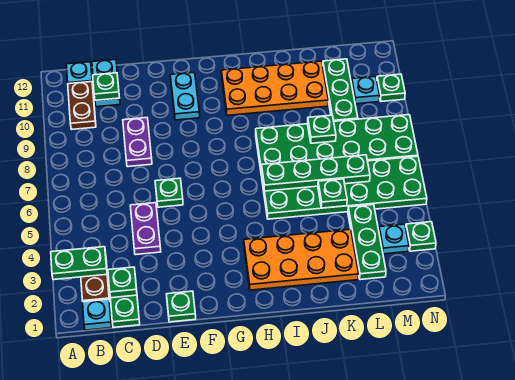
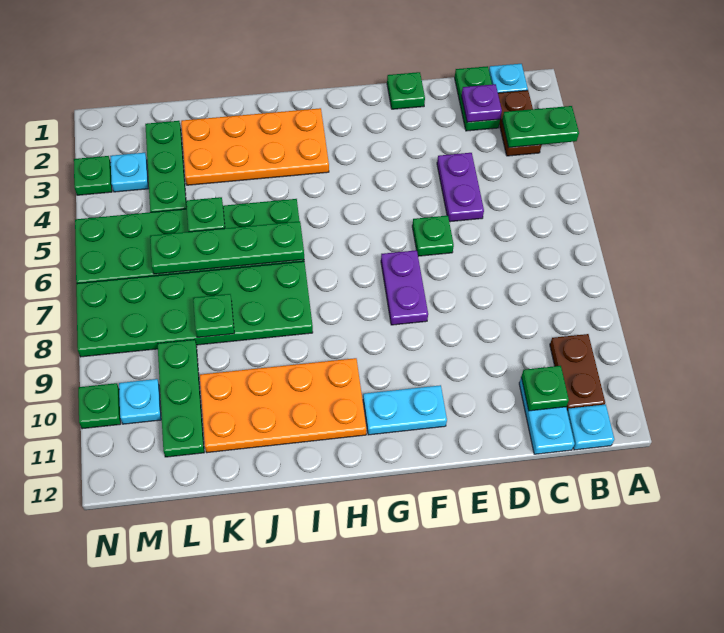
green plate C2 level 2 -> purple plate C2 level 2
purple plate D8:D9 level 1 -> purple plate F7:F8 level 1
cyan plate F10:F11 level 1 -> cyan plate F11:G11 level 1

